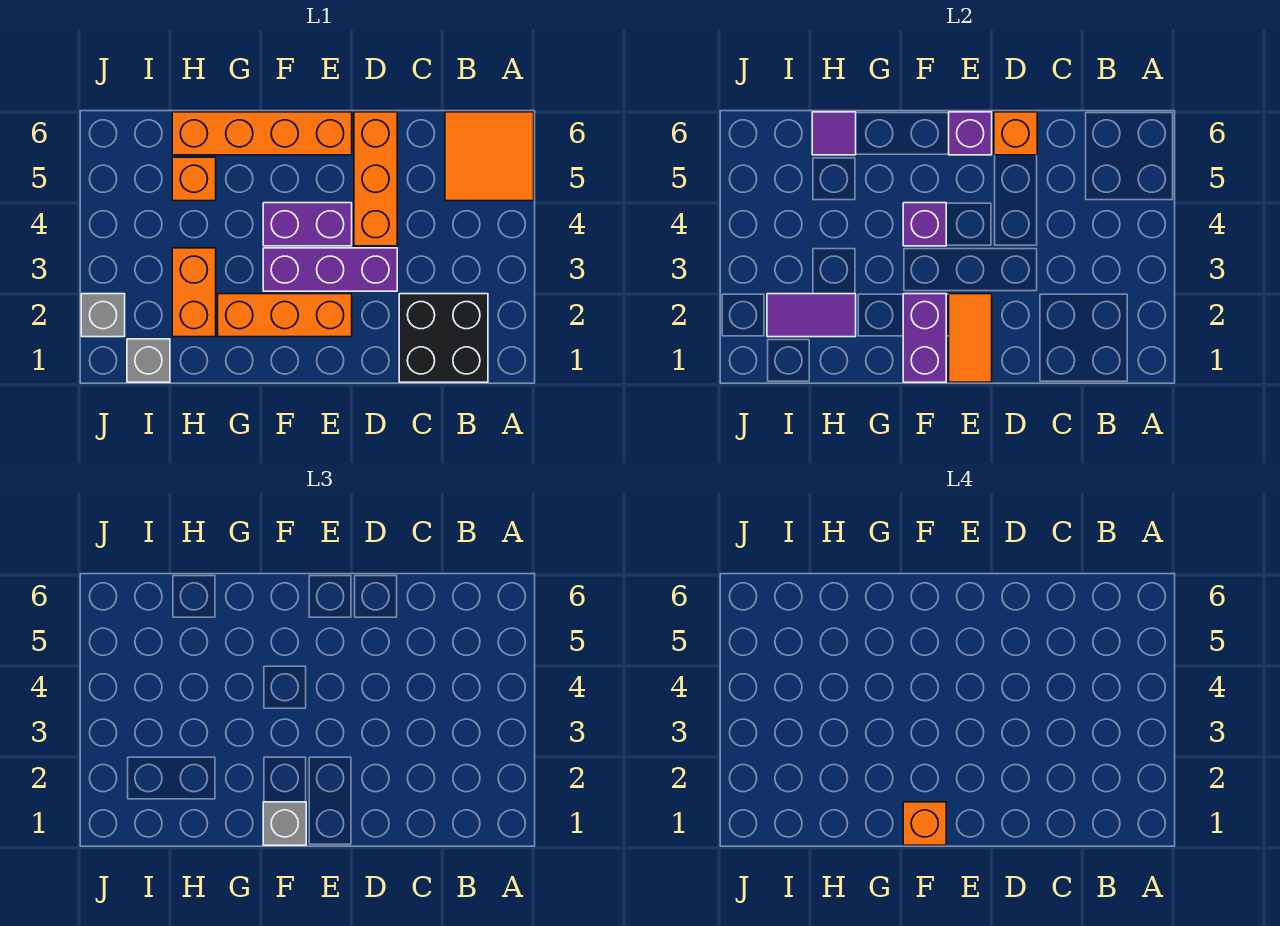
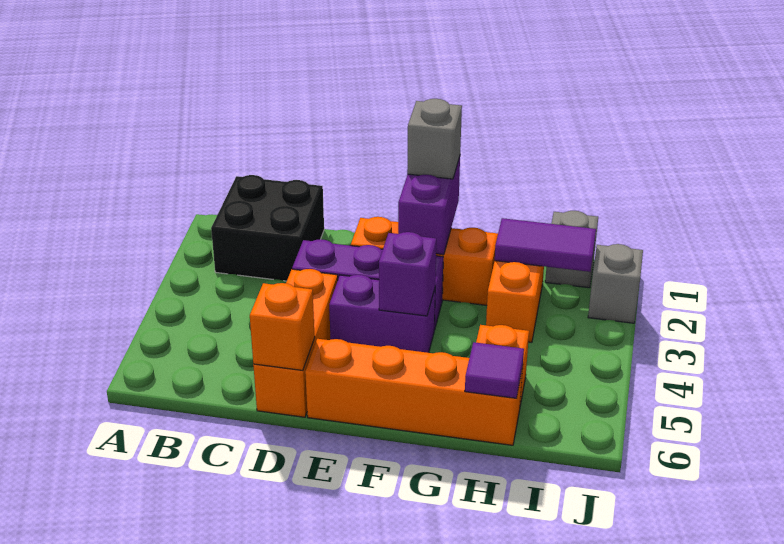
orange tile A5:B6 level 1 -> none
orange tile E1:E2 level 2 -> none
purple brick E6 level 2 -> none
orange brick F1 level 4 -> none

